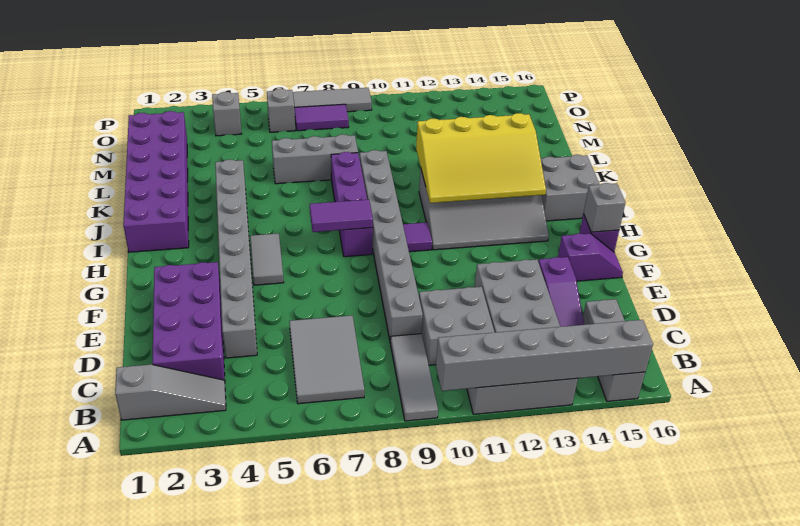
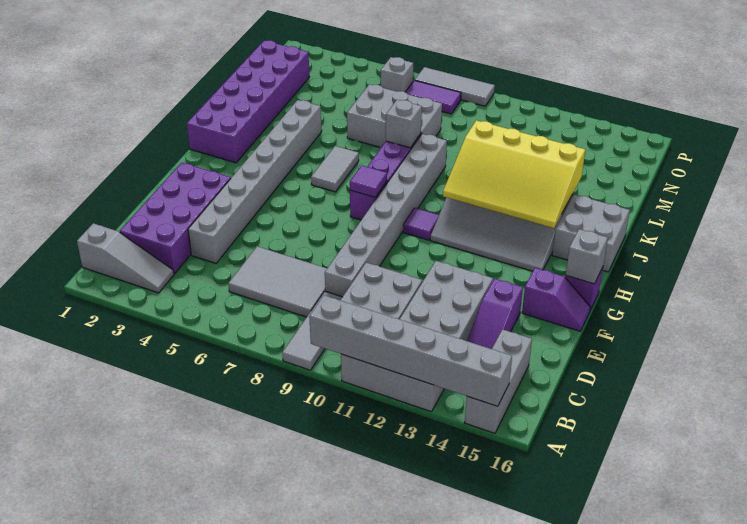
grey tile B6:D7 level 1 -> grey tile C6:D8 level 1
grey tile G5:H5 level 1 -> grey tile I6:J6 level 1
purple tile H7:H8 level 2 -> purple tile H8 level 2
grey brick L6:L8 level 1 -> grey brick L6:M8 level 1
grey brick O4 level 1 -> grey brick K8 level 2

